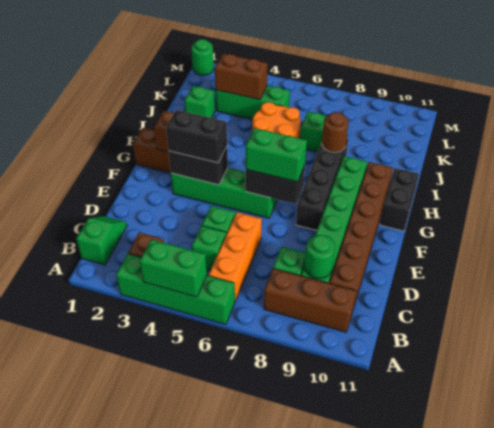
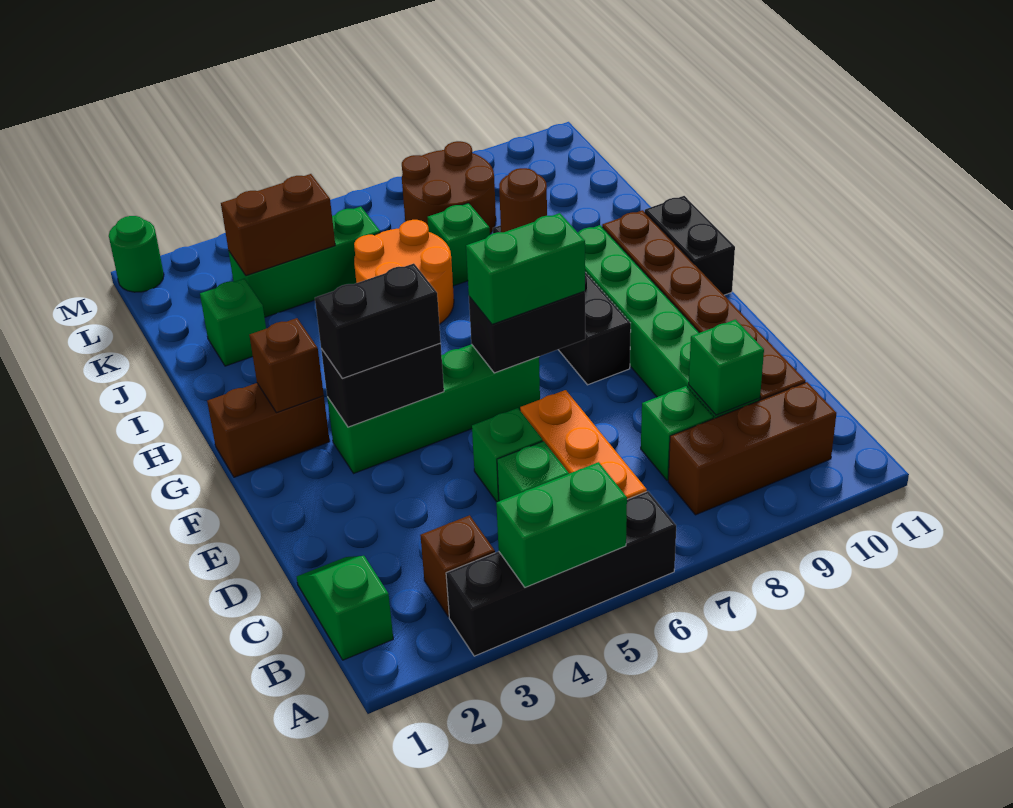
green brick A3:A6 level 1 -> black brick A3:A6 level 1
green round brick C9 level 2 -> green brick C9 level 2
none -> brown round brick K7:L8 level 1

